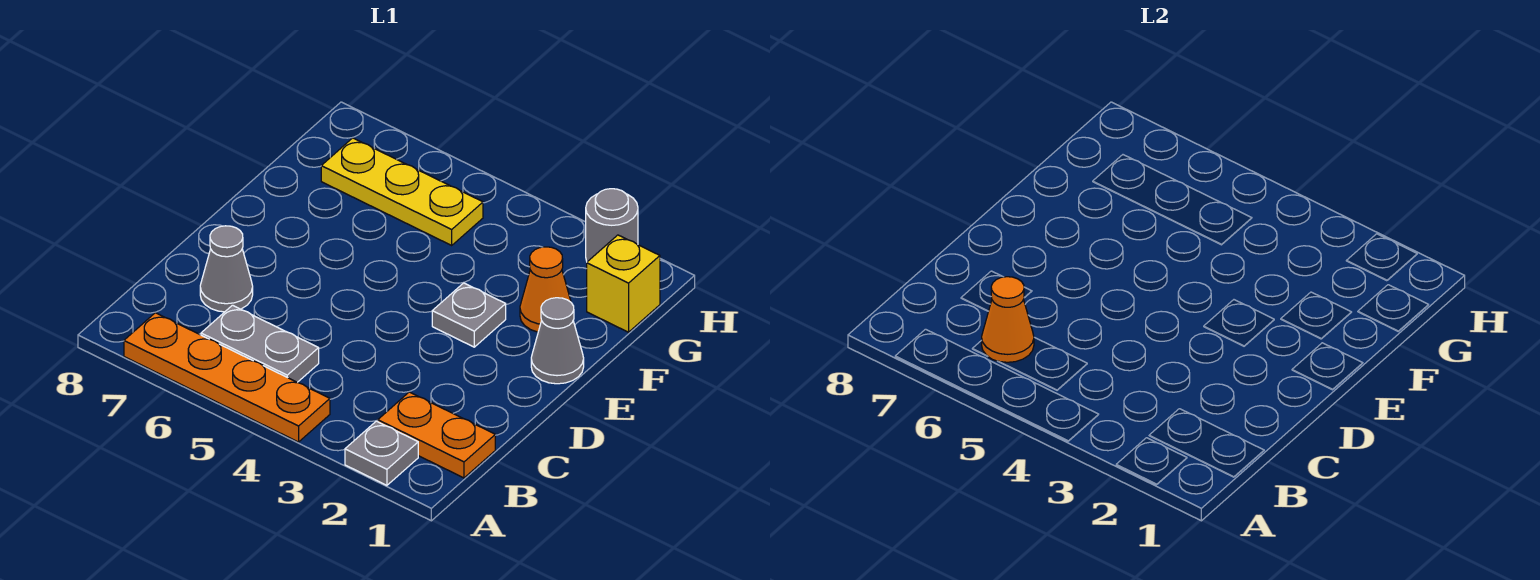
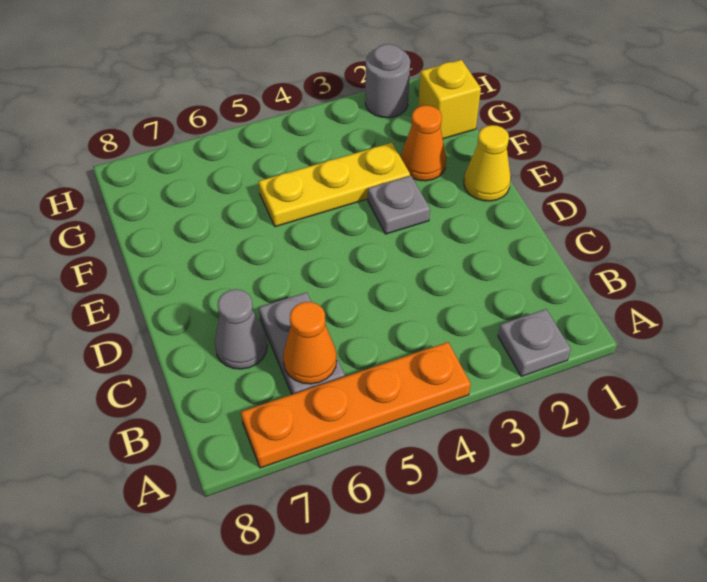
orange plate B1:B2 level 1 -> none
grey plate B5:B6 level 1 -> grey plate B6:C6 level 1
grey cone E1 level 1 -> yellow cone E1 level 1
yellow plate G5:G7 level 1 -> yellow plate F3:F5 level 1

